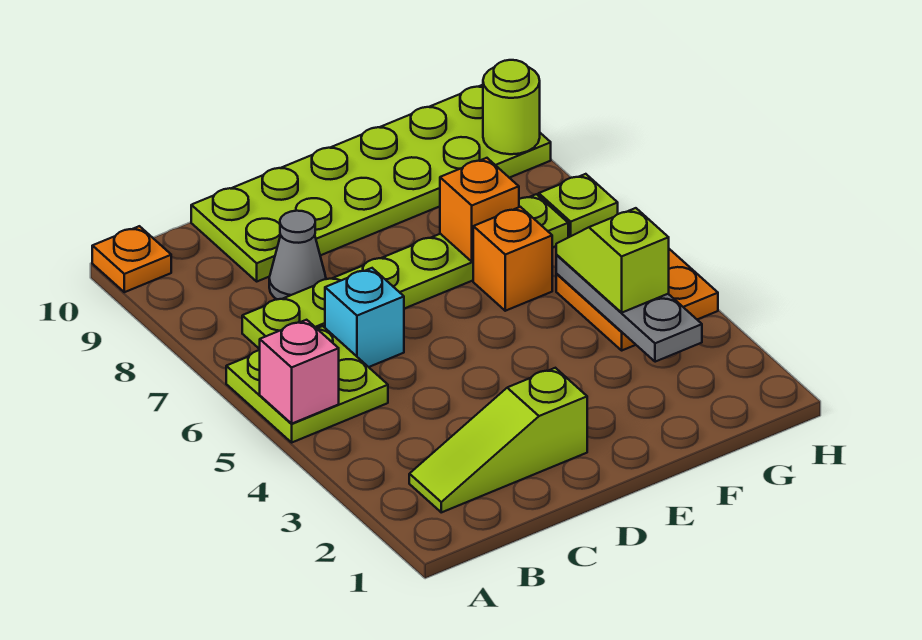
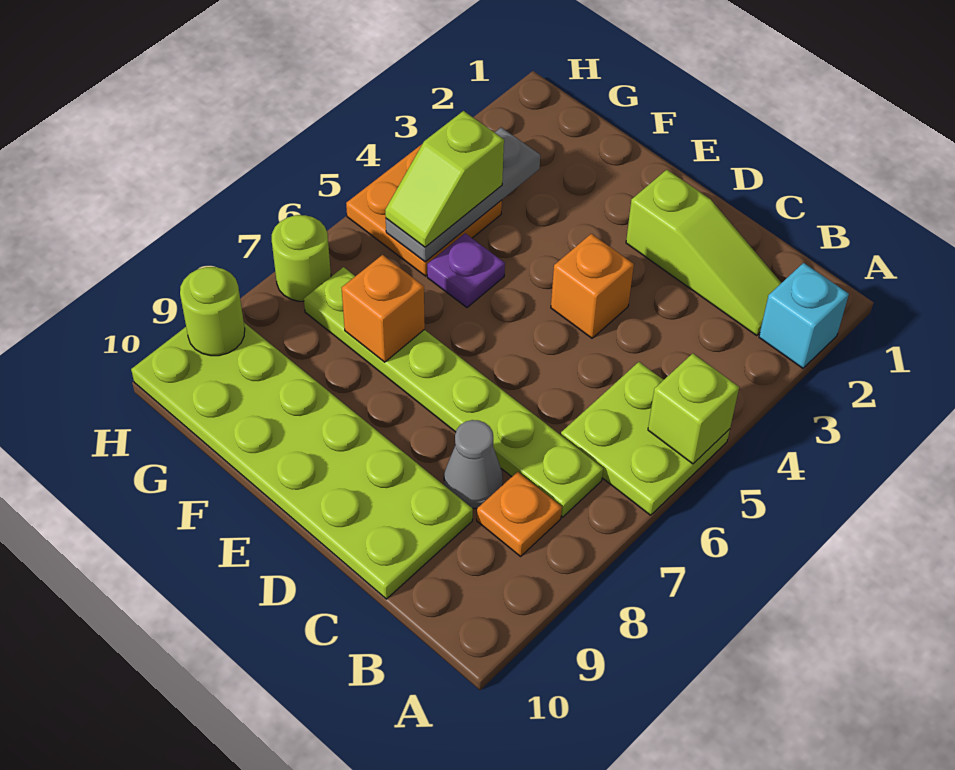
pink brick A5 level 2 -> lime brick A5 level 2
orange plate A10 level 1 -> orange plate B8 level 1
cyan brick C6 level 1 -> cyan brick A2 level 1
none -> purple plate F5 level 1
orange brick F6 level 1 -> orange brick D4 level 1
lime plate H7 level 1 -> lime round brick H7 level 1

